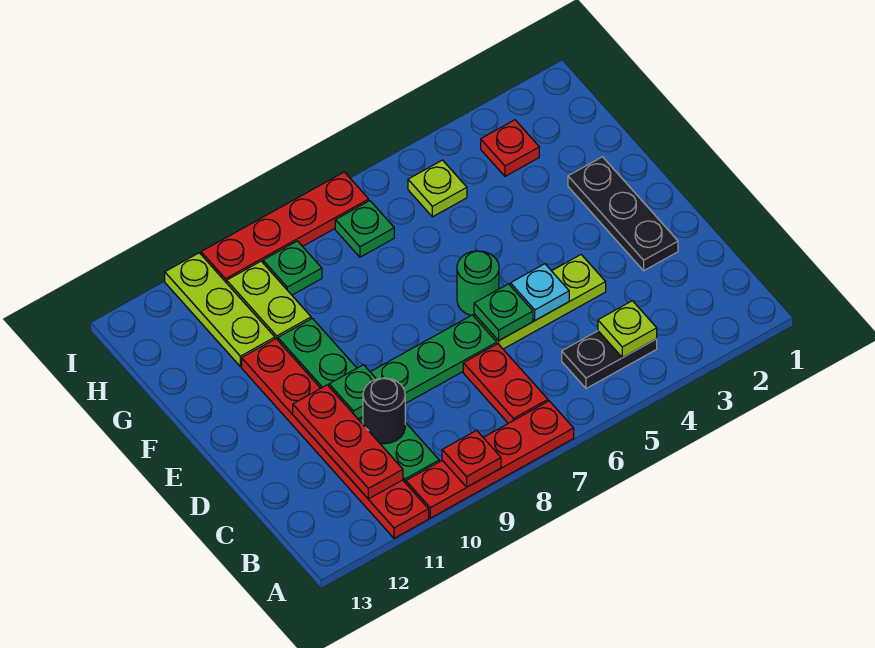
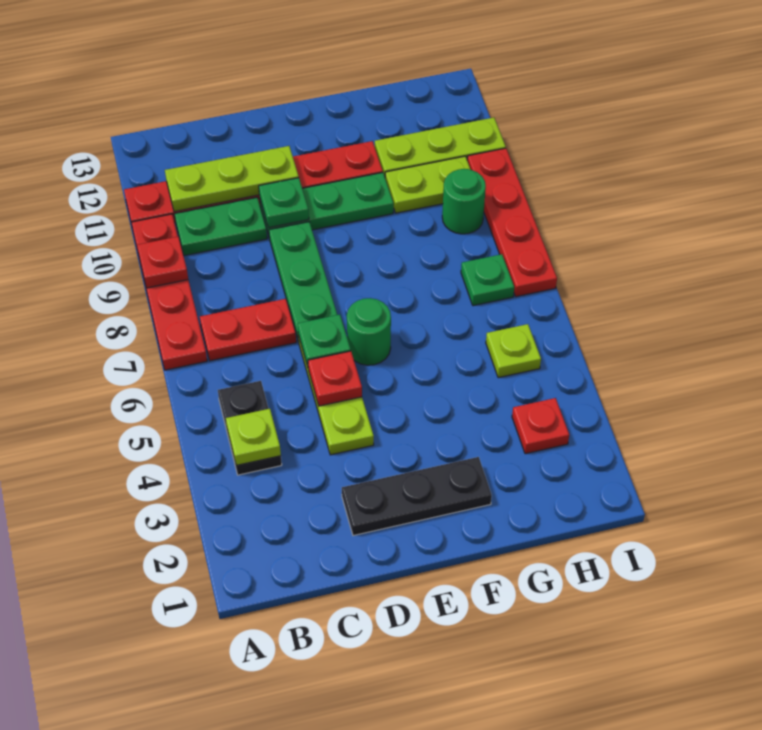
red plate B11:D11 level 2 -> lime plate B11:D11 level 2
black round brick C10 level 2 -> none
cyan plate D5 level 2 -> red plate D5 level 2
green plate H9 level 1 -> green round brick H9 level 1

